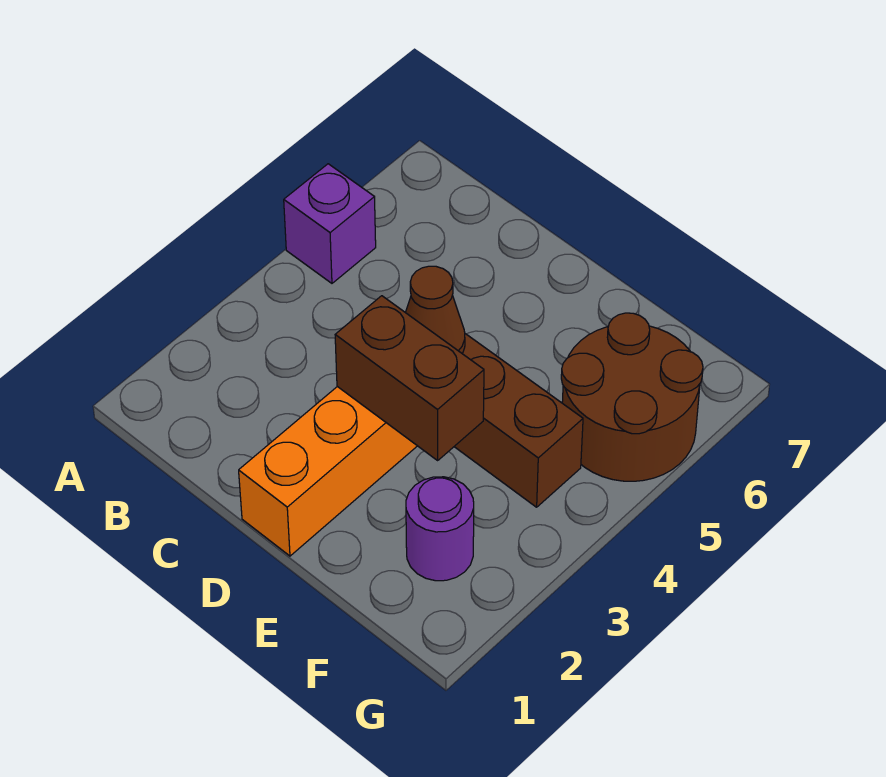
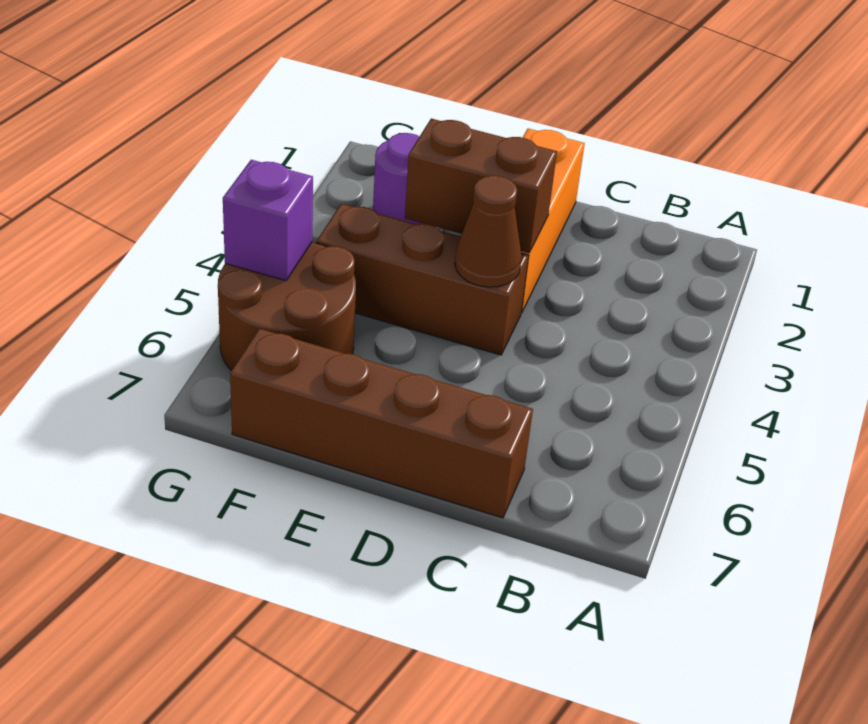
purple brick A5 level 1 -> purple brick G5 level 2
none -> brown brick C7:F7 level 1

